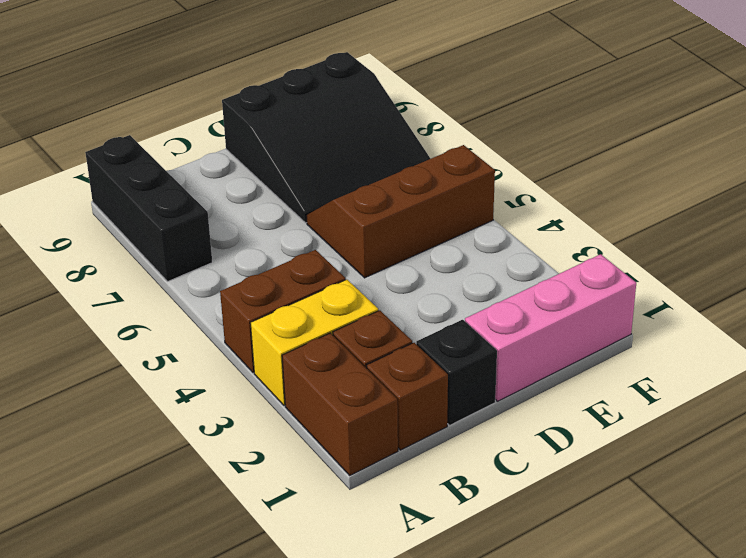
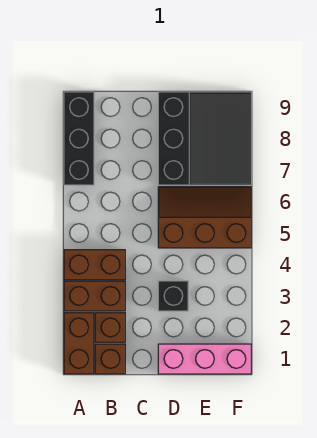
yellow brick A3:B3 level 1 -> brown brick A3:B3 level 1
black brick C1 level 1 -> black brick D3 level 1
black slope D7:F9 level 1 top 9 -> black slope D7:F9 level 1 top D

